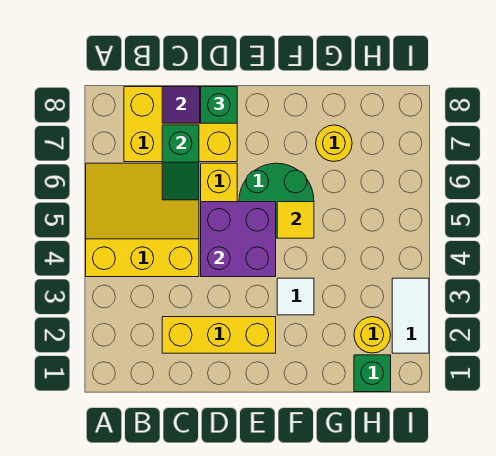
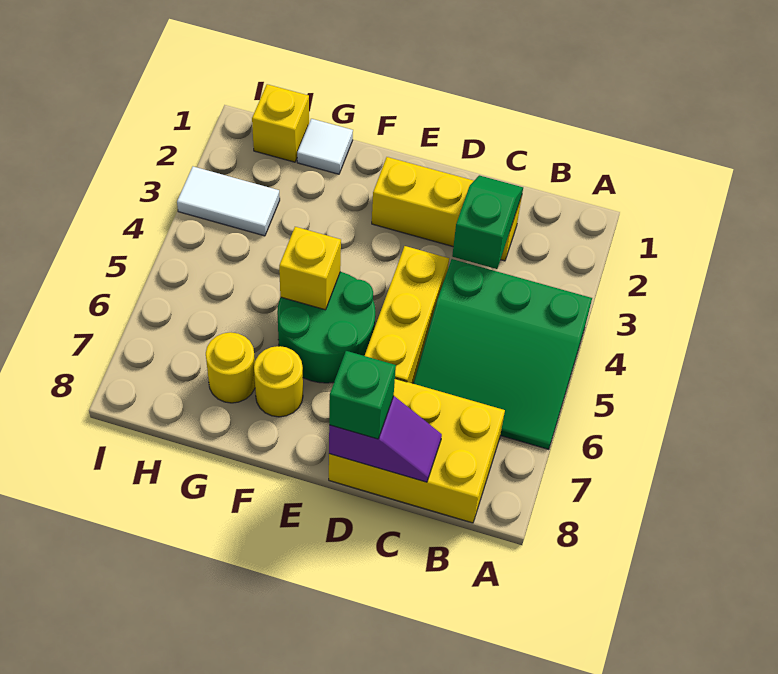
yellow slope A4:C6 level 1 top 4 -> green slope A4:C6 level 1 top 4
green slope C6:C7 level 2 top 7 -> green slope C2:C3 level 2 top 3
purple brick D4:E5 level 2 -> none
white tile F3 level 1 -> white tile G1 level 1
yellow tile F5 level 2 -> yellow brick F5 level 2
green brick H1 level 1 -> yellow brick H1 level 1
yellow round brick H2 level 1 -> yellow round brick F7 level 1
white tile I2:I3 level 1 -> white tile H3:I3 level 1

